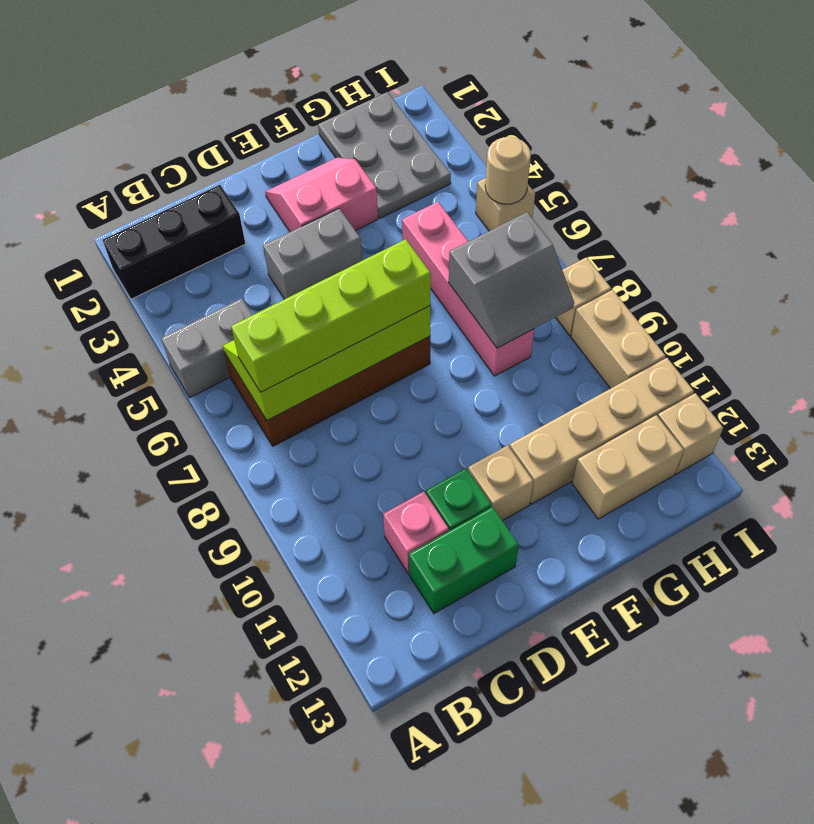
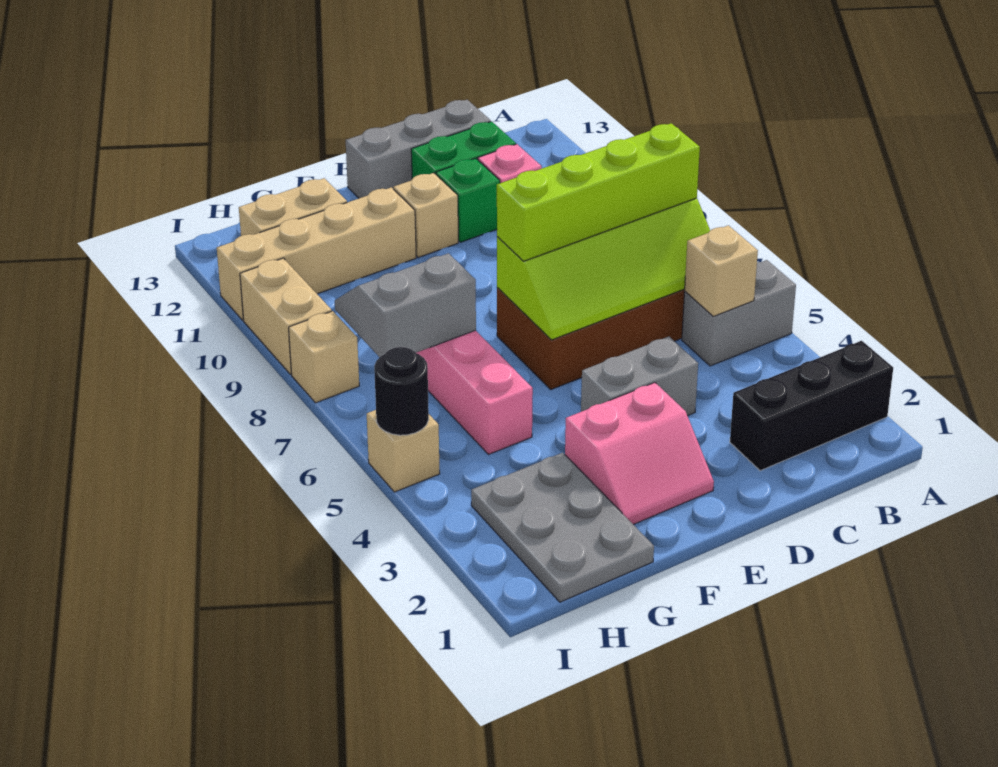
none -> grey brick C13:E13 level 1
tan round brick I5 level 2 -> black round brick I5 level 2
tan brick I12 level 1 -> tan brick B5 level 2

